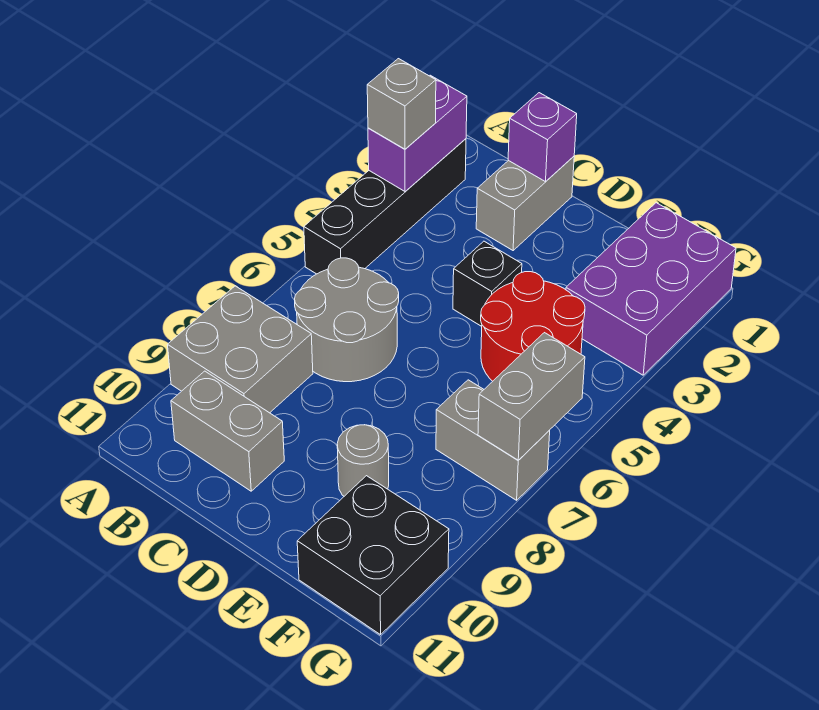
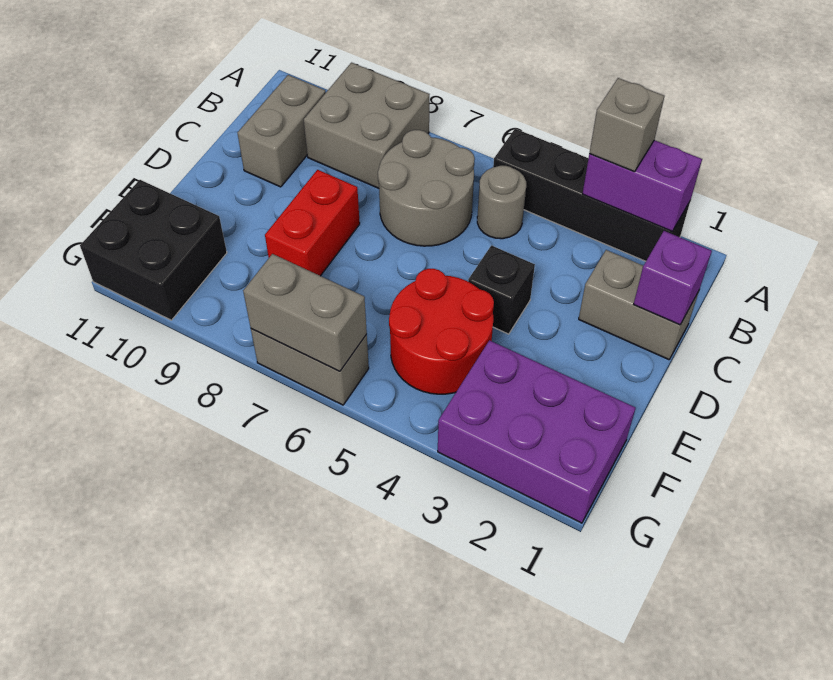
none -> red brick D8:E8 level 1
grey round brick E9 level 1 -> grey round brick B5 level 1
grey brick F7:G7 level 1 -> grey brick G6:G7 level 1

